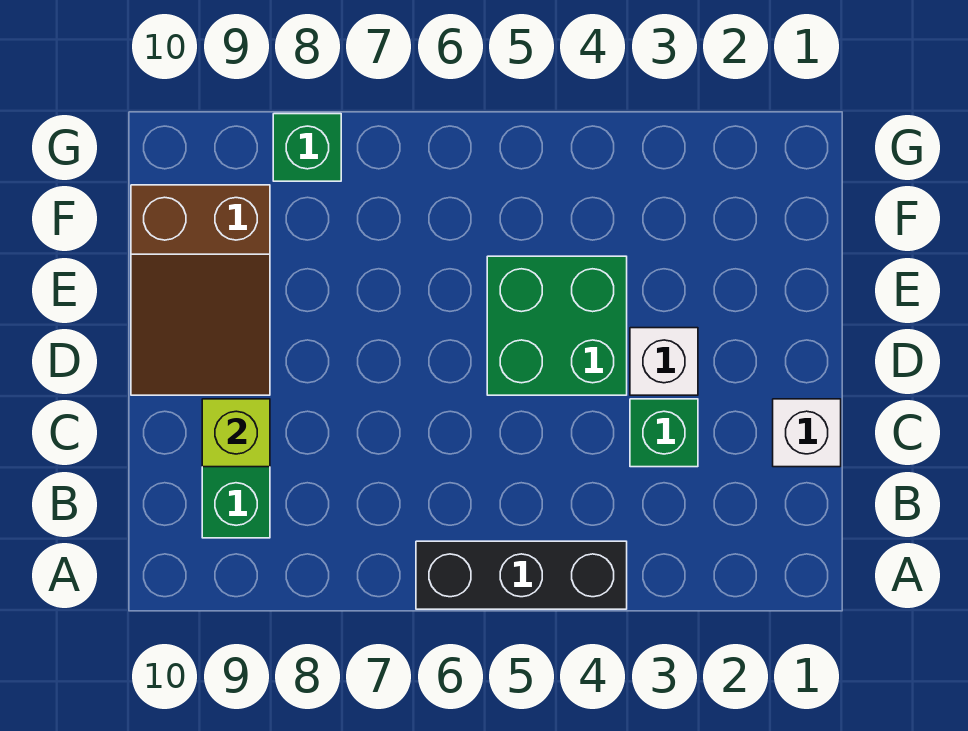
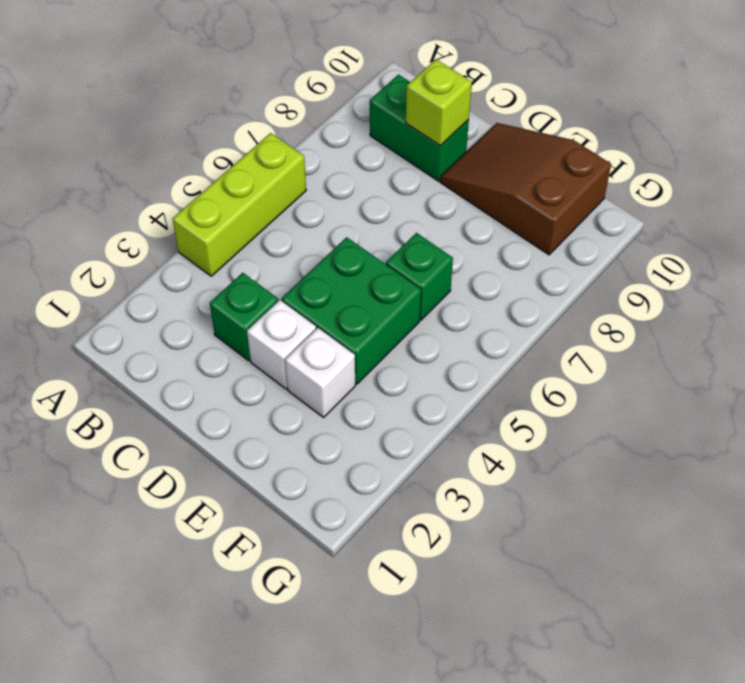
black brick A4:A6 level 1 -> lime brick A4:A6 level 1
white brick C1 level 1 -> white brick E3 level 1
green brick G8 level 1 -> green brick E6 level 1

